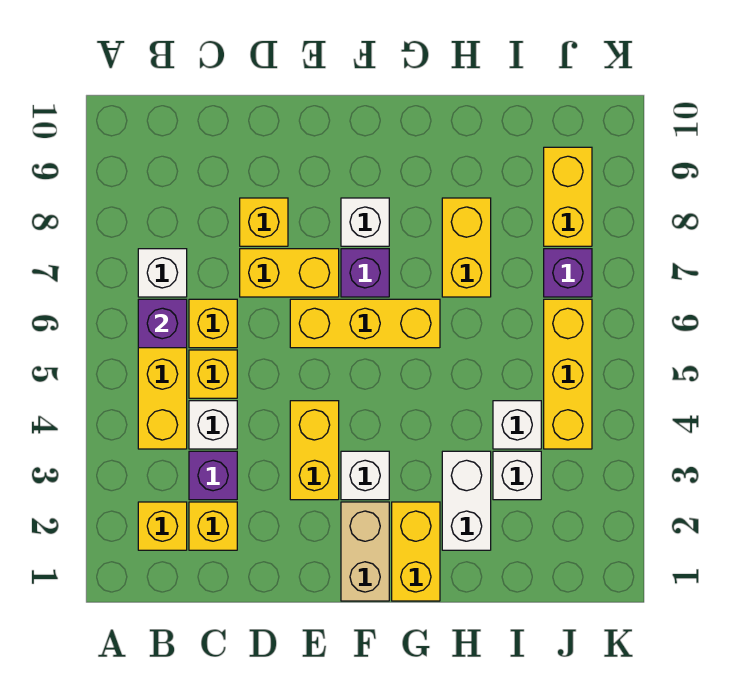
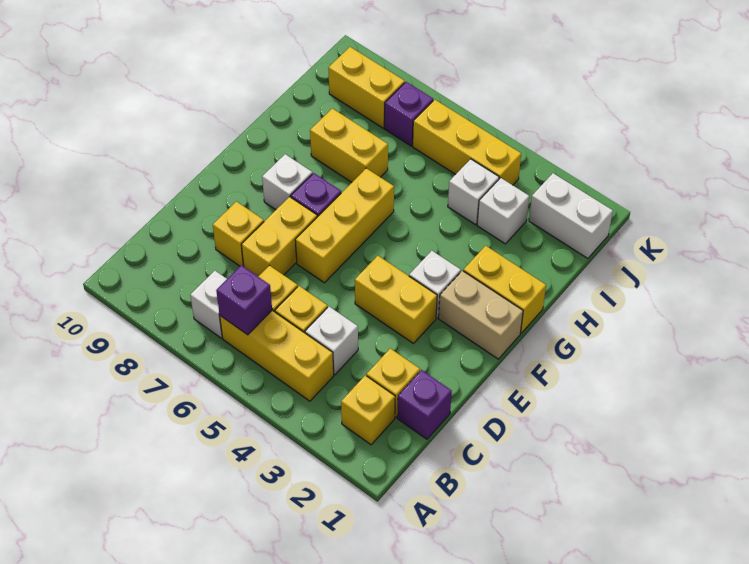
purple brick C3 level 1 -> purple brick C1 level 1
white brick H2:H3 level 1 -> white brick J1:J2 level 1

